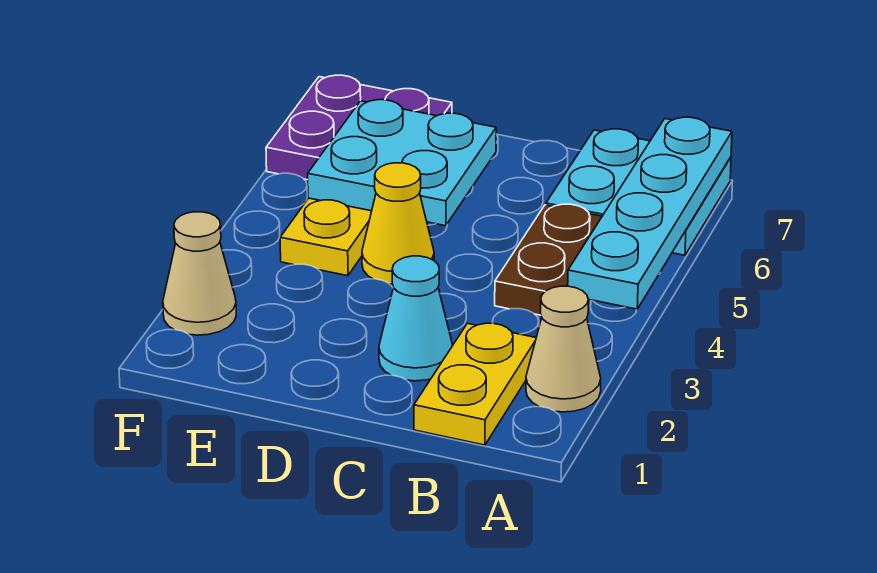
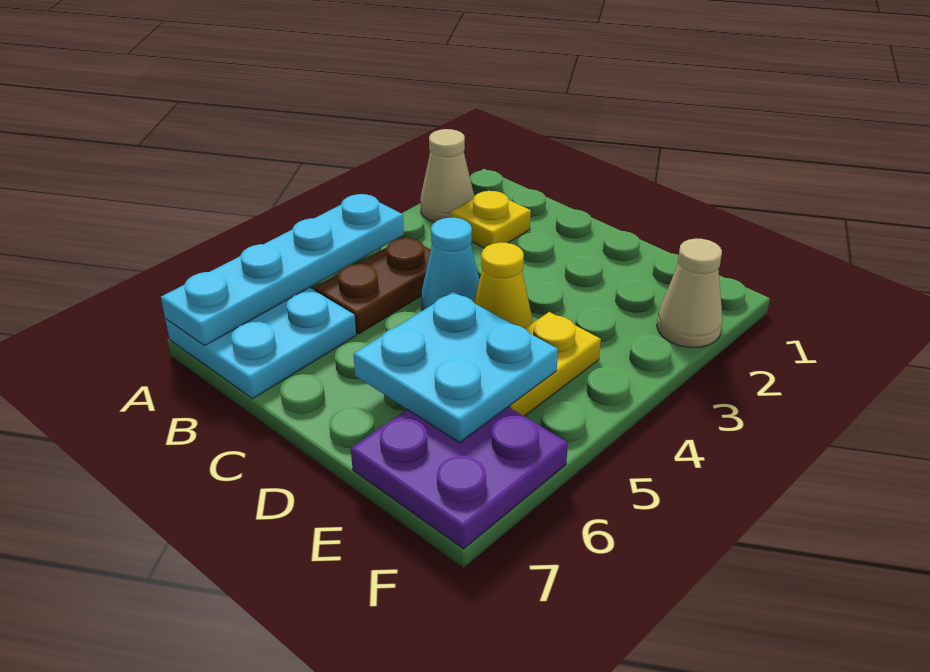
yellow plate B1:B2 level 1 -> yellow plate B2 level 1
cyan cone C2 level 1 -> cyan cone C4 level 1

